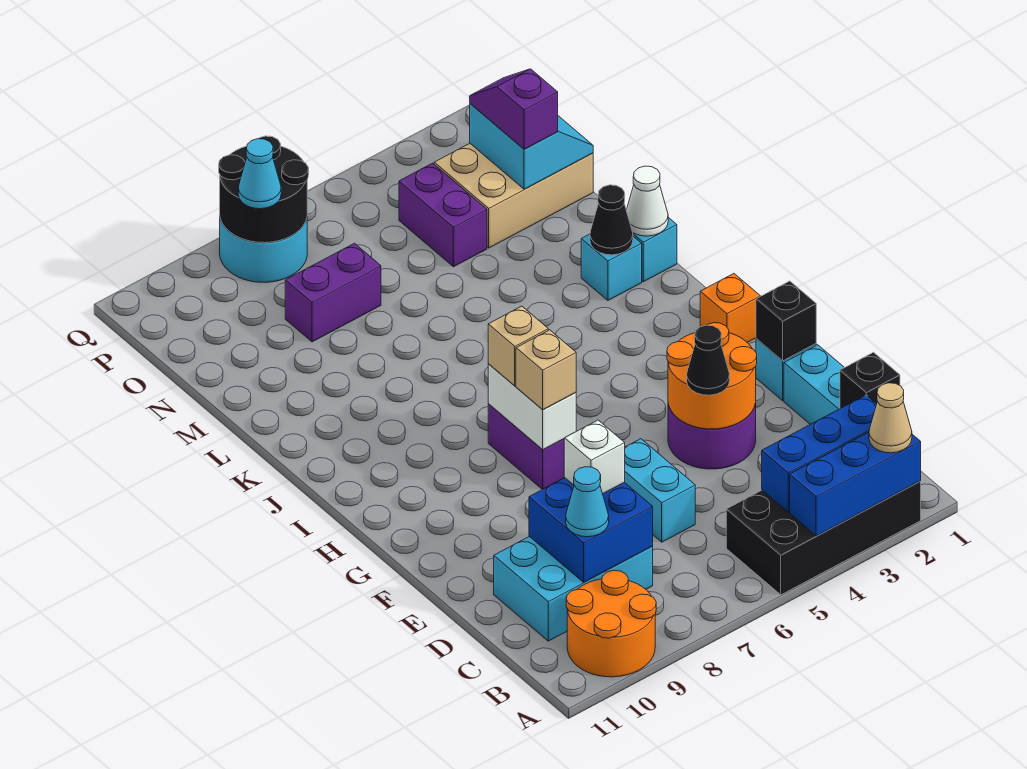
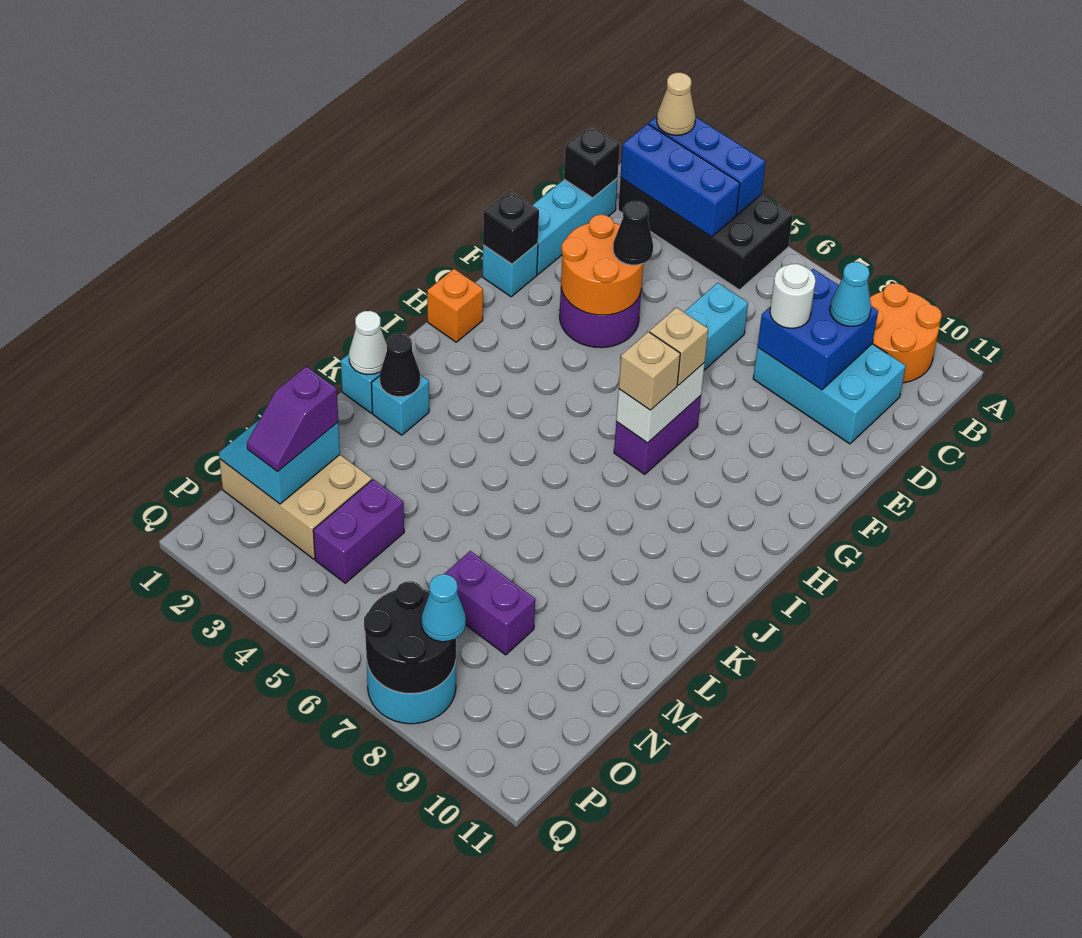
white brick D8 level 3 -> white round brick D8 level 3

